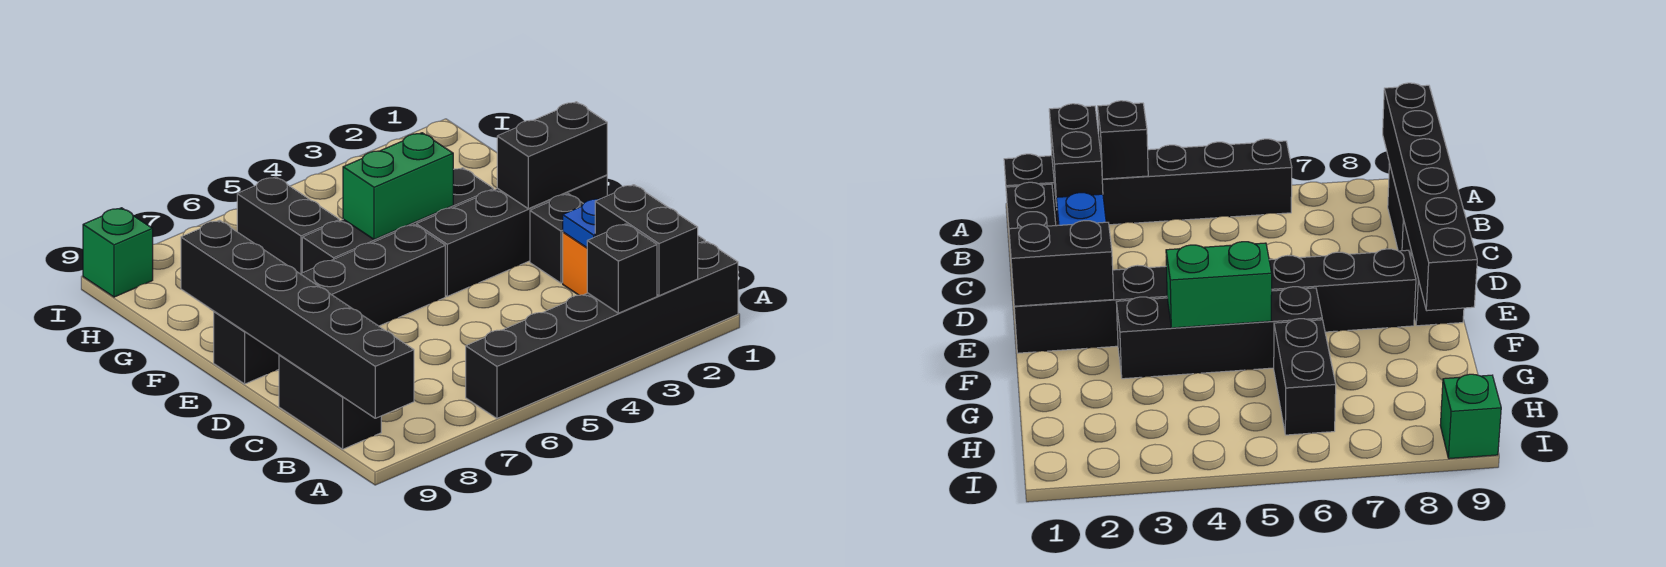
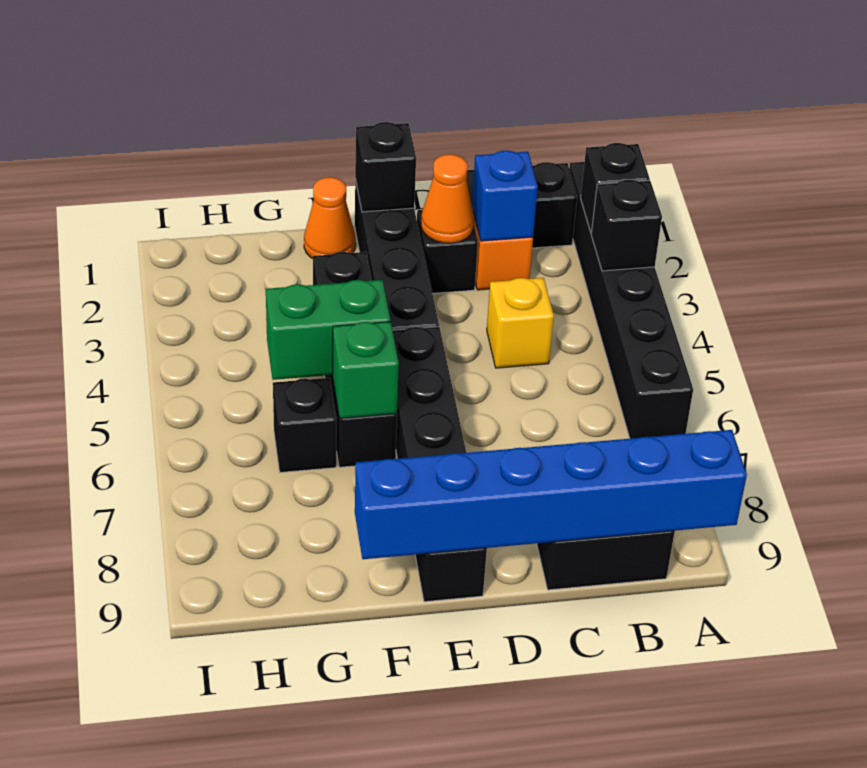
black brick A2:B2 level 2 -> black brick A2 level 2
black brick A9:F9 level 2 -> blue brick A9:F9 level 2
blue plate C2 level 2 -> blue brick C2 level 2
none -> yellow brick C4 level 1
none -> orange cone D2 level 2
black brick E1:E2 level 2 -> black brick E1 level 2
none -> orange cone F1 level 1
green brick F4:F5 level 2 -> green brick F5:G5 level 2
black brick G6:H6 level 1 -> black brick G6 level 1
green brick I9 level 1 -> green brick F6 level 2

